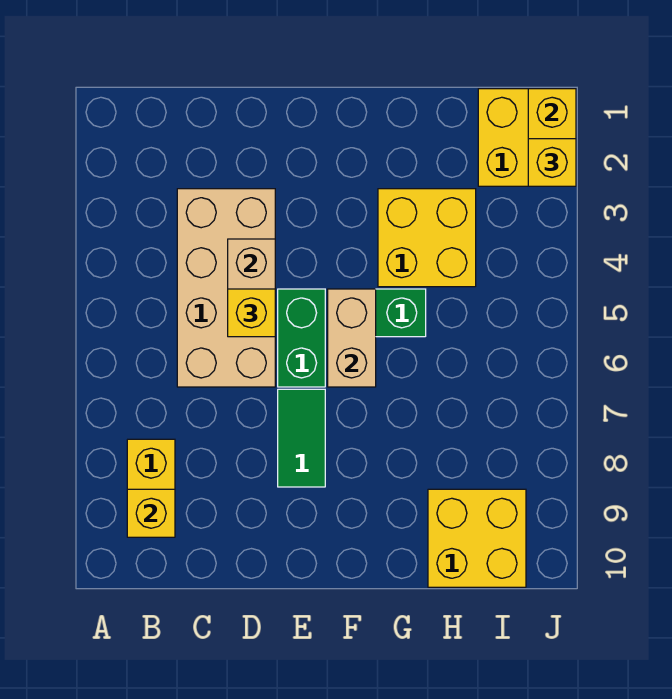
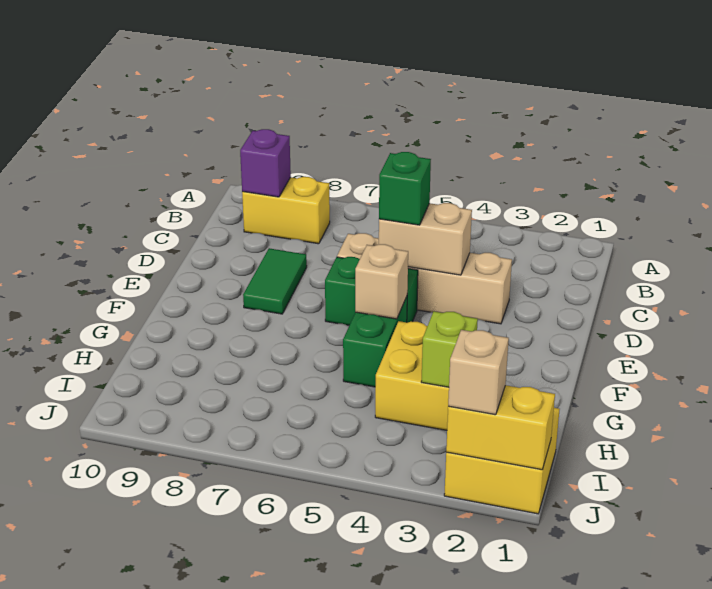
yellow brick B9 level 2 -> purple brick B9 level 2
tan brick C3:D6 level 1 -> tan brick D3:D6 level 1
yellow brick D5 level 3 -> green brick D5 level 3
green tile E7:E8 level 1 -> green tile D8:E8 level 1
tan brick F5:F6 level 2 -> tan brick F5 level 2
none -> lime brick H3 level 2
yellow brick H9:I10 level 1 -> none
yellow brick J2 level 3 -> tan brick J2 level 3

